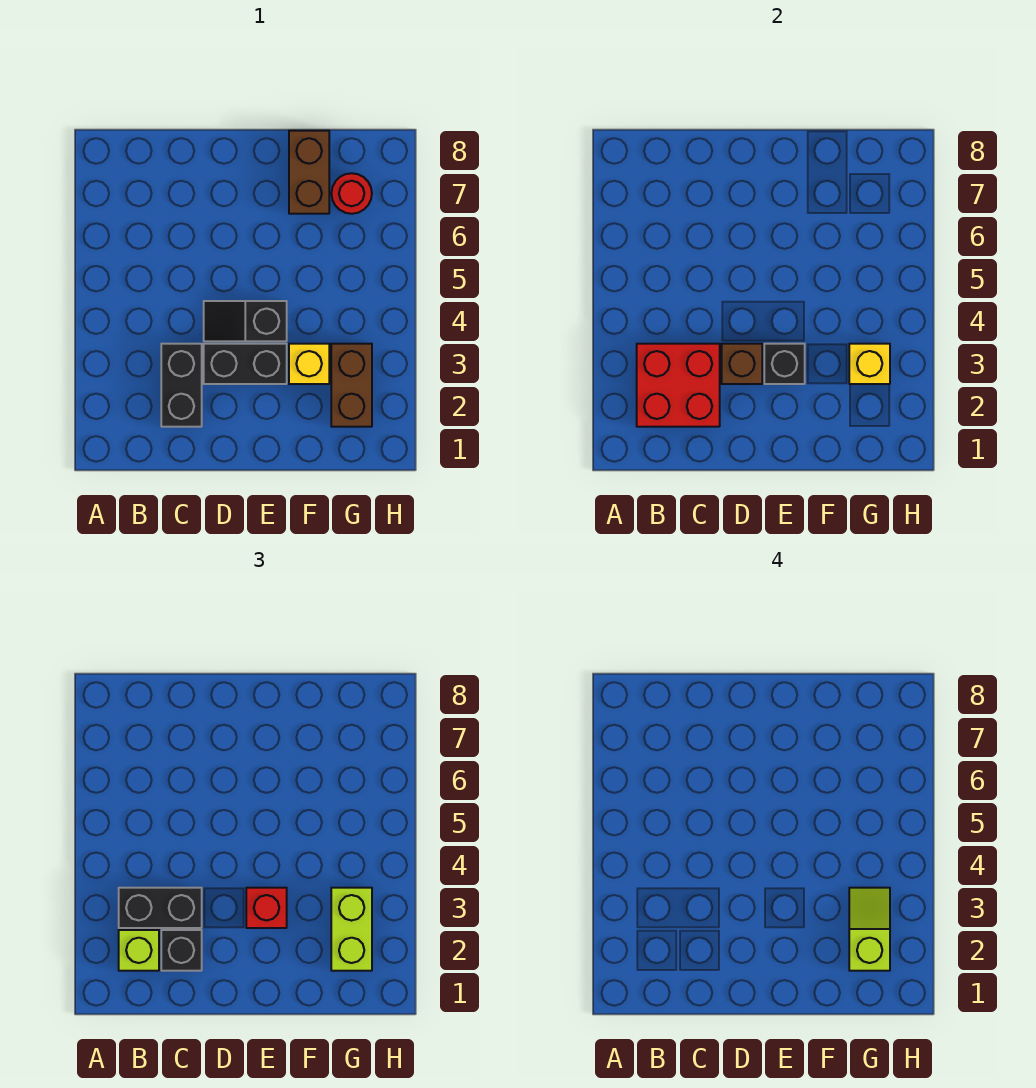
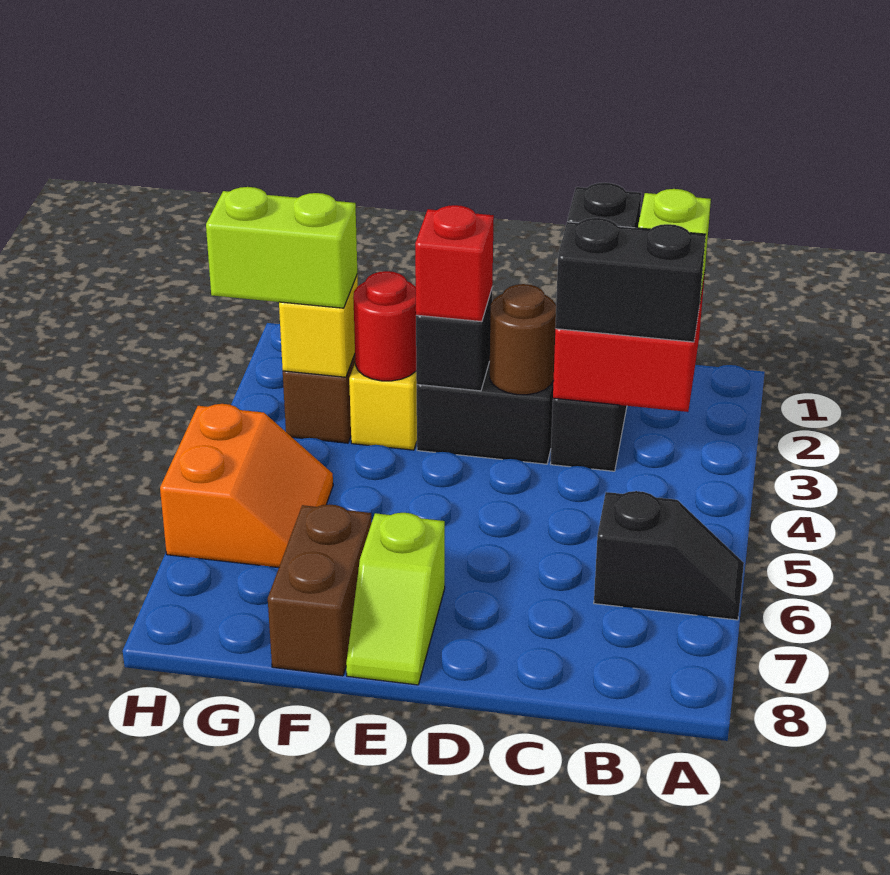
brown brick D3 level 2 -> brown round brick D3 level 2
black slope D4:E4 level 1 top E -> black slope A6:B6 level 1 top B
lime brick G2:G3 level 3 -> lime brick G3:H3 level 3
lime slope G2:G3 level 4 top 2 -> lime slope E7:E8 level 1 top 7
none -> orange slope G5:H6 level 1 top H
red round brick G7 level 1 -> red round brick F3 level 2

